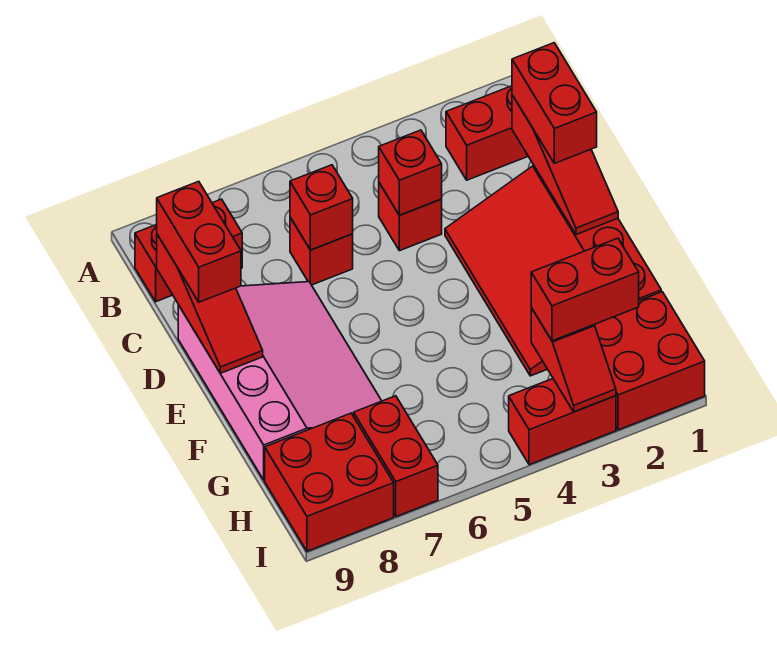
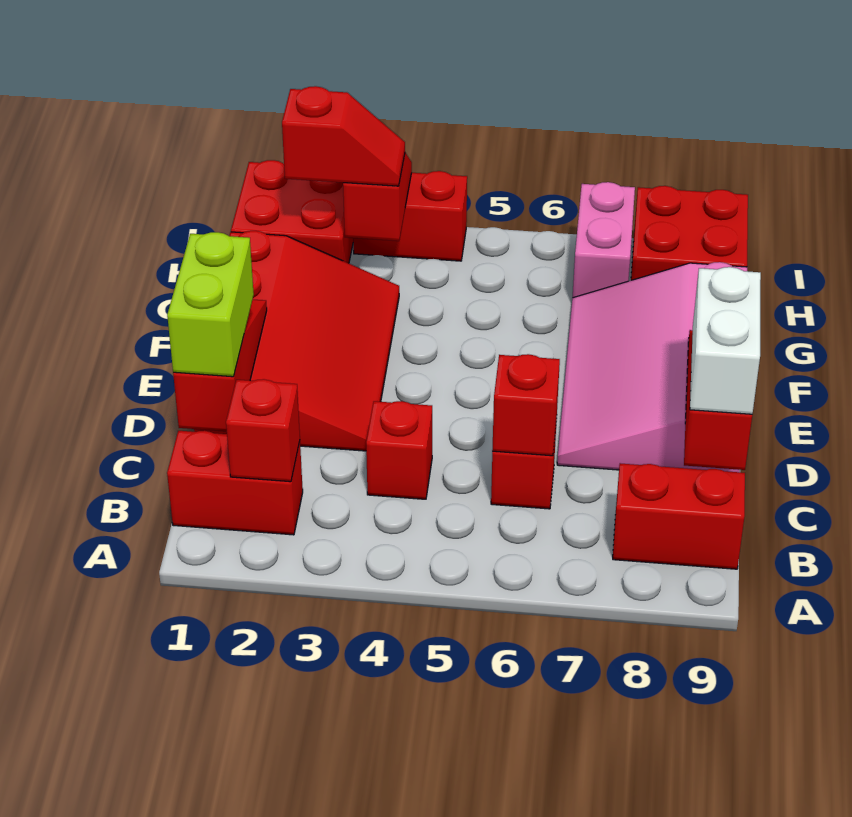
red brick C1:D1 level 3 -> lime brick C1:D1 level 3
red brick C4 level 2 -> red brick B2 level 2
red brick C9:D9 level 3 -> white brick C9:D9 level 3
red brick H2:H3 level 3 -> red slope H2:H3 level 3 top 2
red brick H7:I7 level 1 -> pink brick H7:I7 level 1

